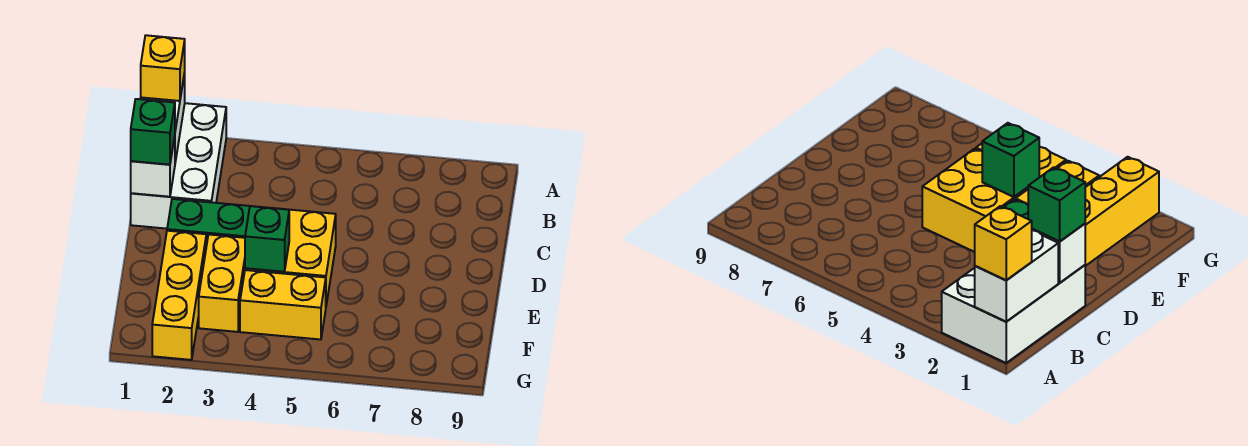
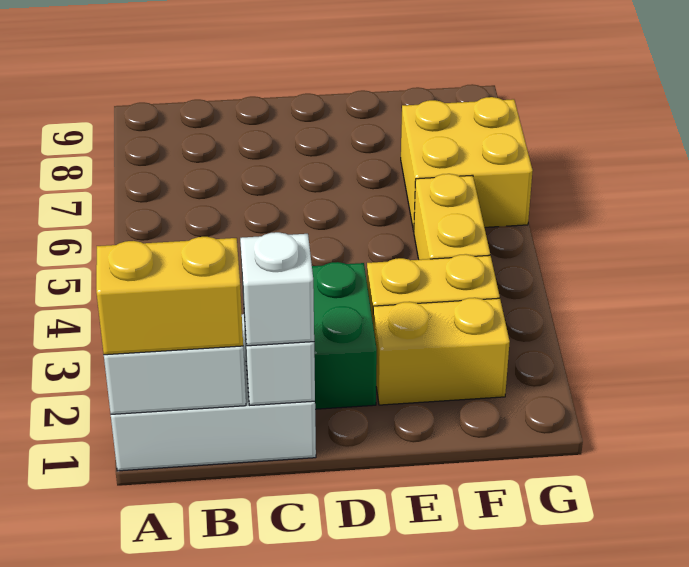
yellow brick A1 level 3 -> yellow brick A1:B1 level 3
green brick C1 level 3 -> white brick C1 level 3
yellow brick D4:E5 level 1 -> yellow brick F6:G7 level 1
yellow brick E2:G2 level 1 -> yellow brick E2:F2 level 1
green brick E4 level 2 -> none

